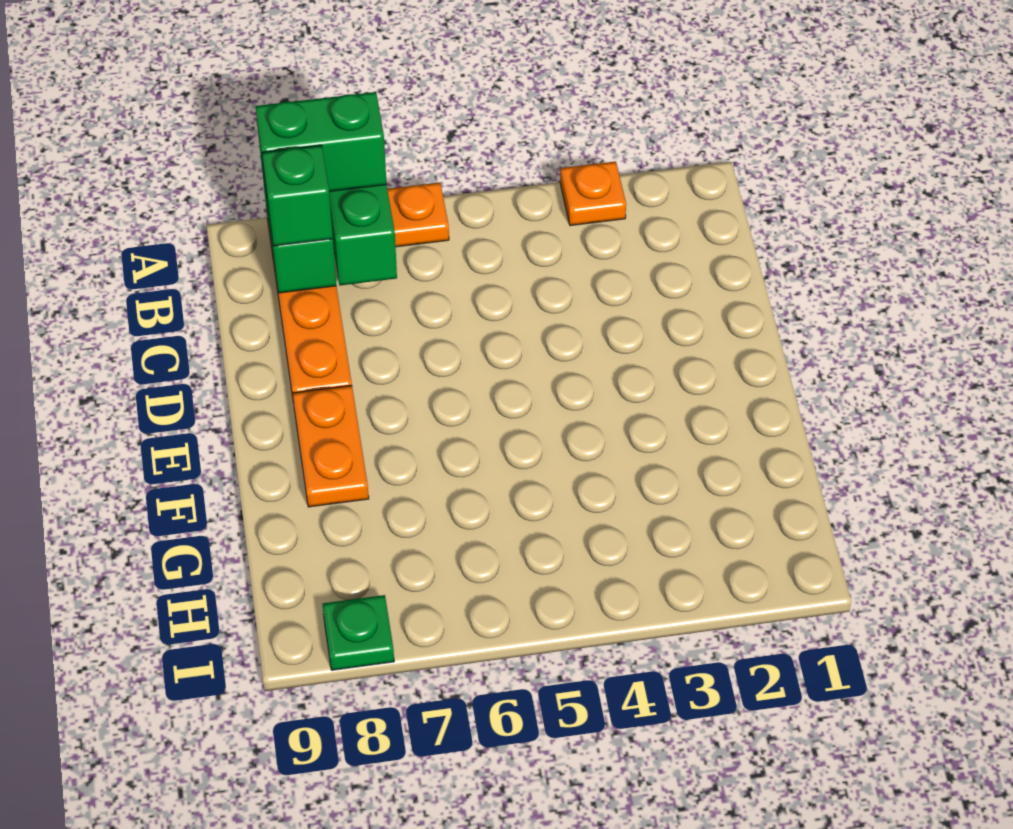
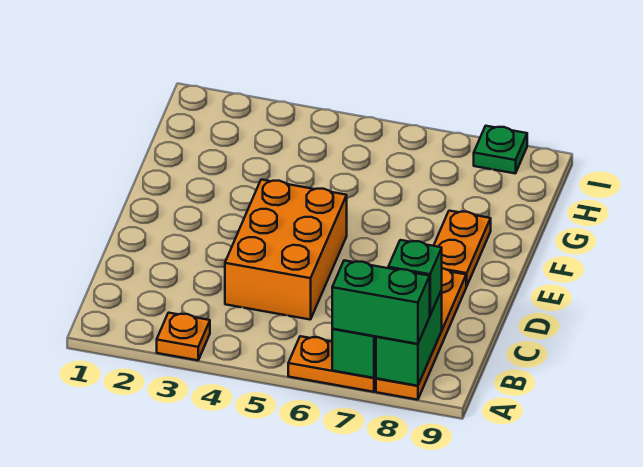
none -> orange brick C4:E5 level 1

